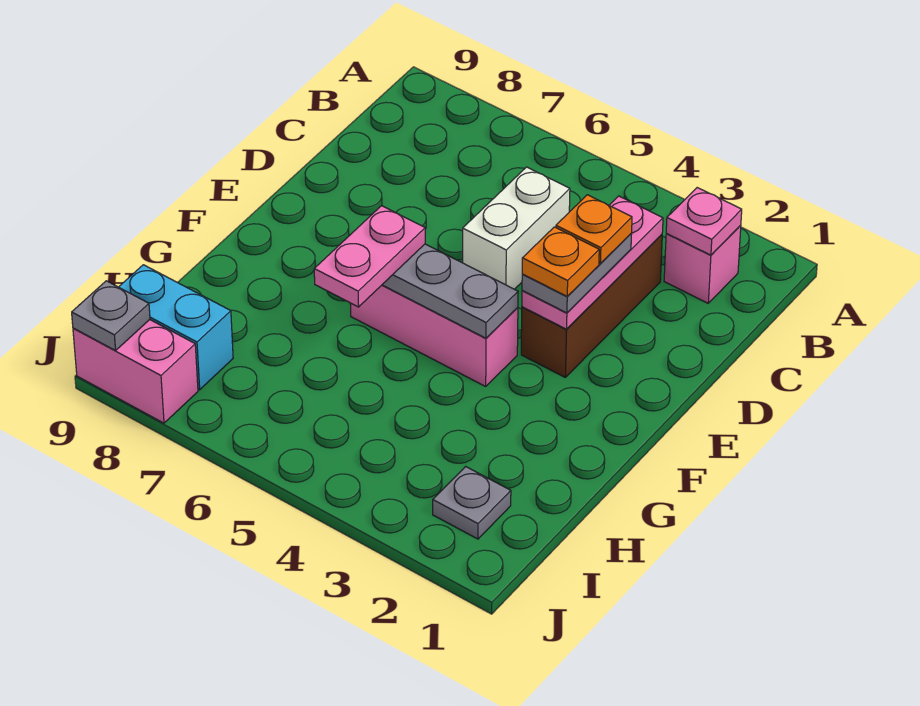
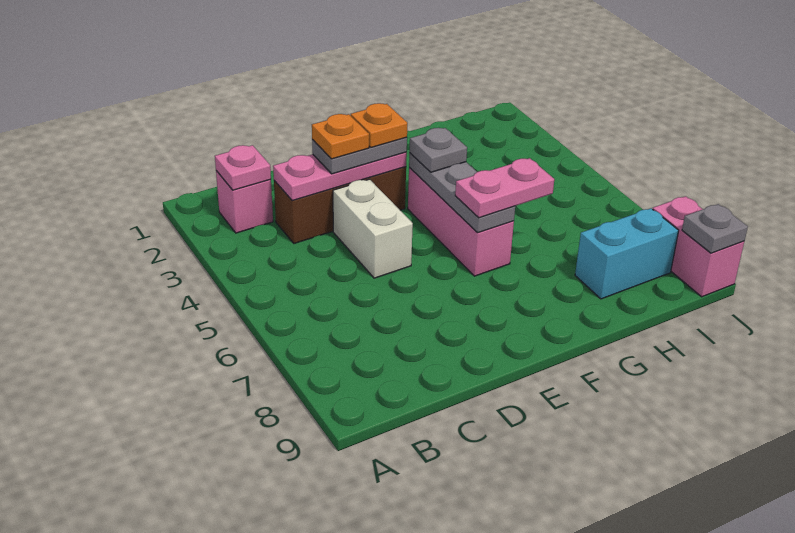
white brick C5:D5 level 1 -> white brick D4:D5 level 1
grey plate I2 level 1 -> grey plate F4 level 3
cyan brick I8:I9 level 1 -> cyan brick H8:I8 level 1

